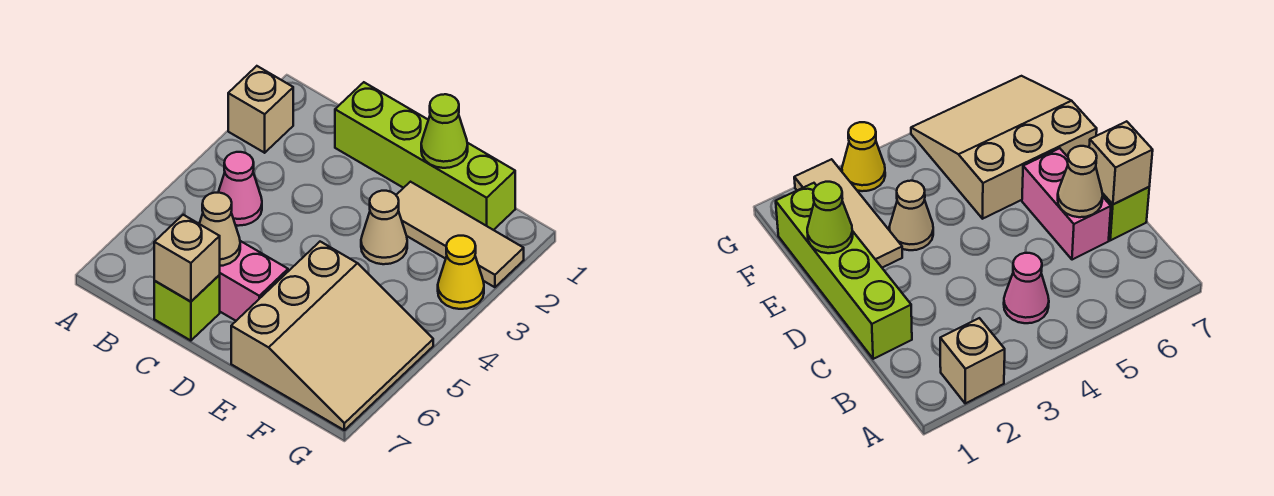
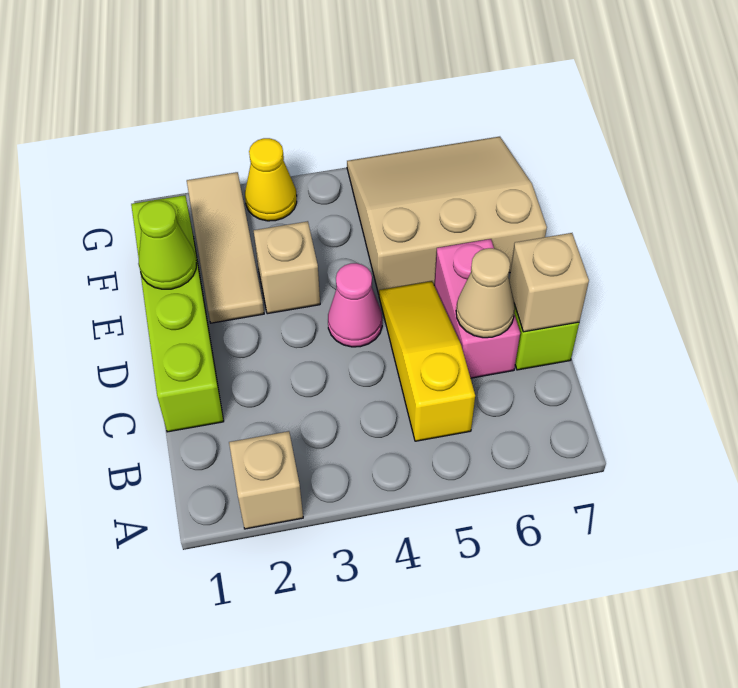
pink cone B4 level 1 -> pink cone D4 level 1
none -> yellow slope B5:D5 level 1 top B
tan cone E3 level 1 -> tan brick E3 level 1

